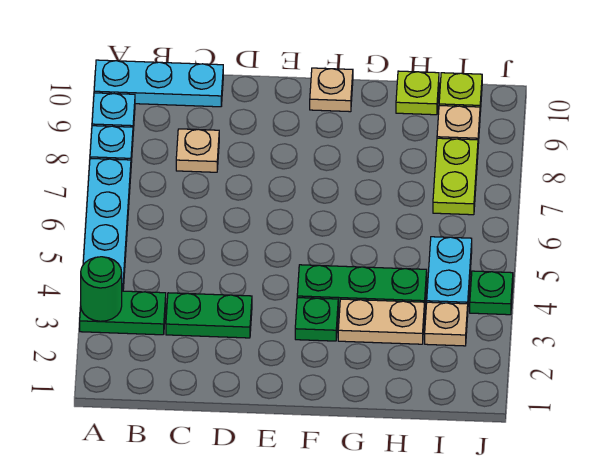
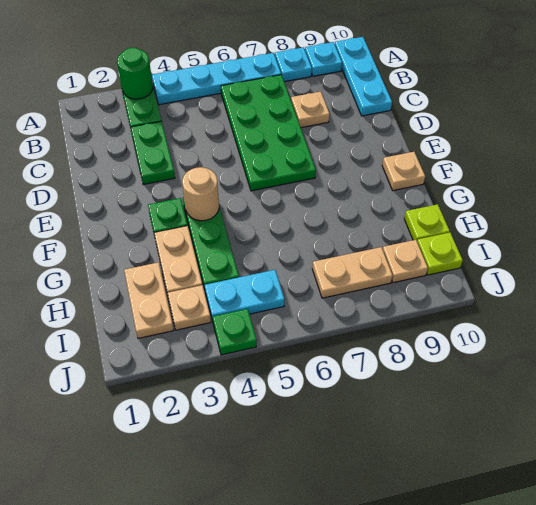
none -> green plate B6:E7 level 1
none -> tan round brick F4 level 2
none -> tan plate H2:I2 level 1
lime plate I7:I8 level 1 -> tan plate I7:I8 level 1

